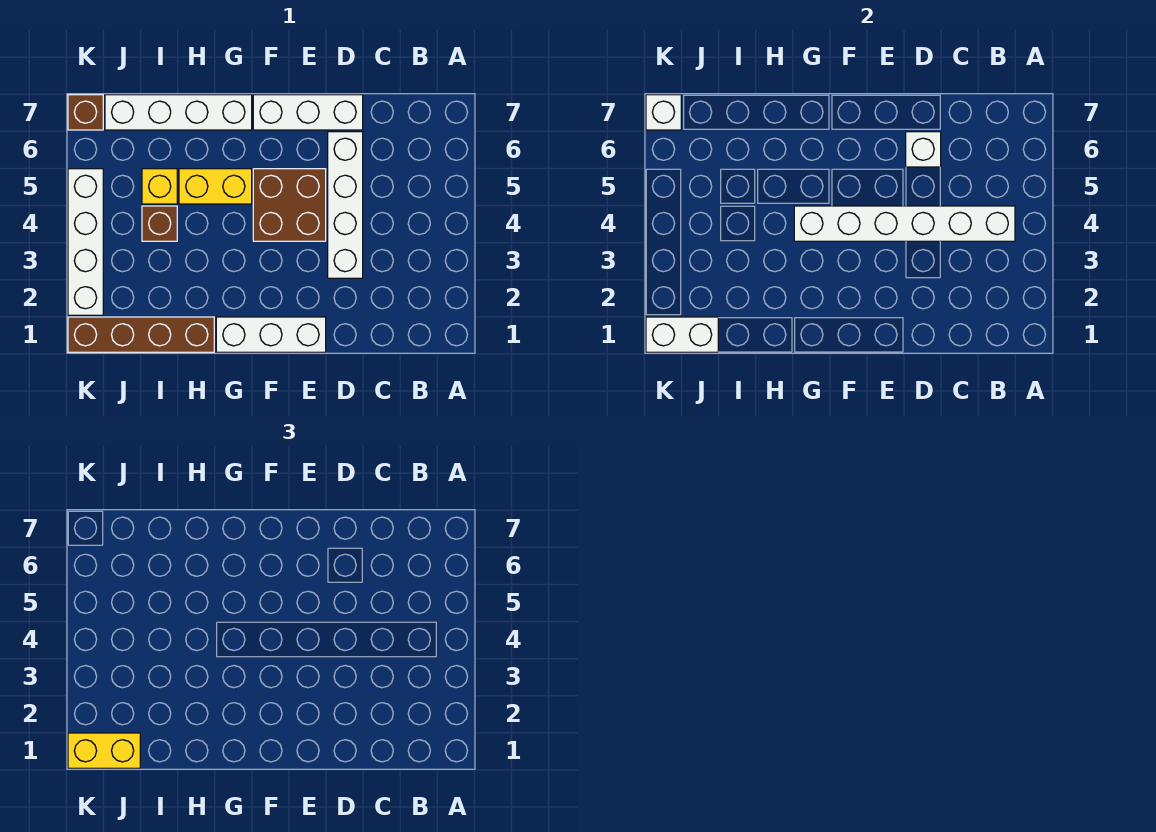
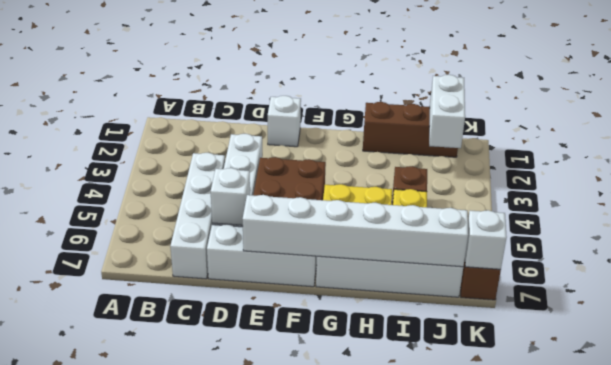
white brick B4:G4 level 2 -> white brick E7:J7 level 2
white brick E1:G1 level 1 -> white brick E1 level 1
brown brick H1:K1 level 1 -> brown brick H1:J1 level 1
white brick J1:K1 level 2 -> white brick J1:J2 level 2
yellow brick J1:K1 level 3 -> none
white brick K2:K5 level 1 -> white brick C4:C7 level 1

